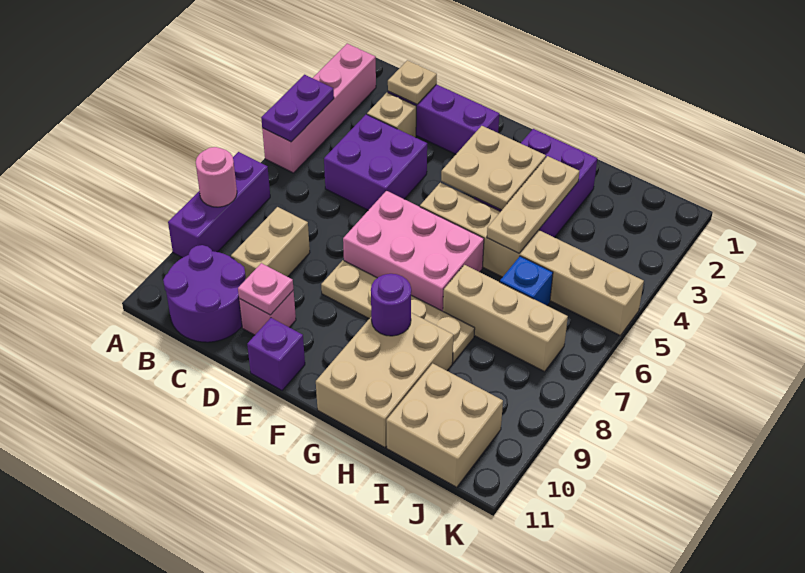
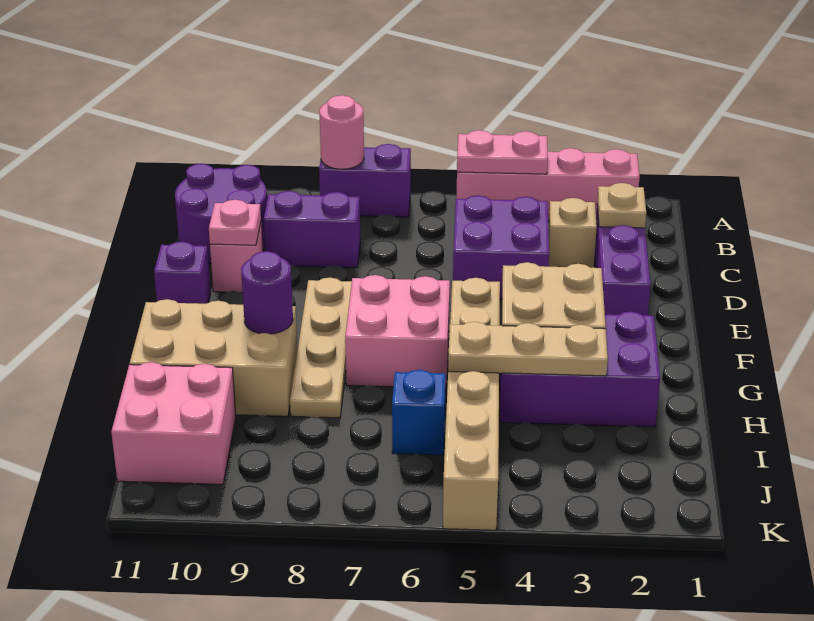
purple plate A4:A5 level 2 -> pink plate A4:A5 level 2
purple brick A7:A9 level 1 -> purple brick A7:A8 level 1
tan brick C8:C9 level 1 -> purple brick C8:C9 level 1
pink brick E6:G7 level 1 -> pink brick F6:G7 level 1
tan brick H7:J7 level 1 -> none
tan brick I10:J11 level 1 -> pink brick I10:J11 level 1

